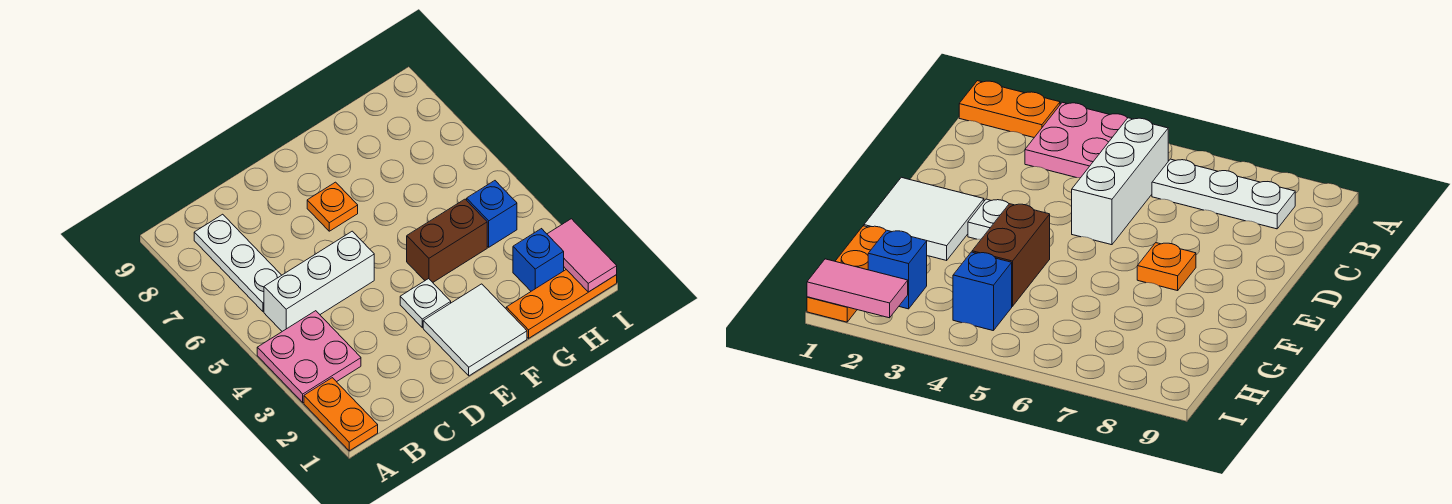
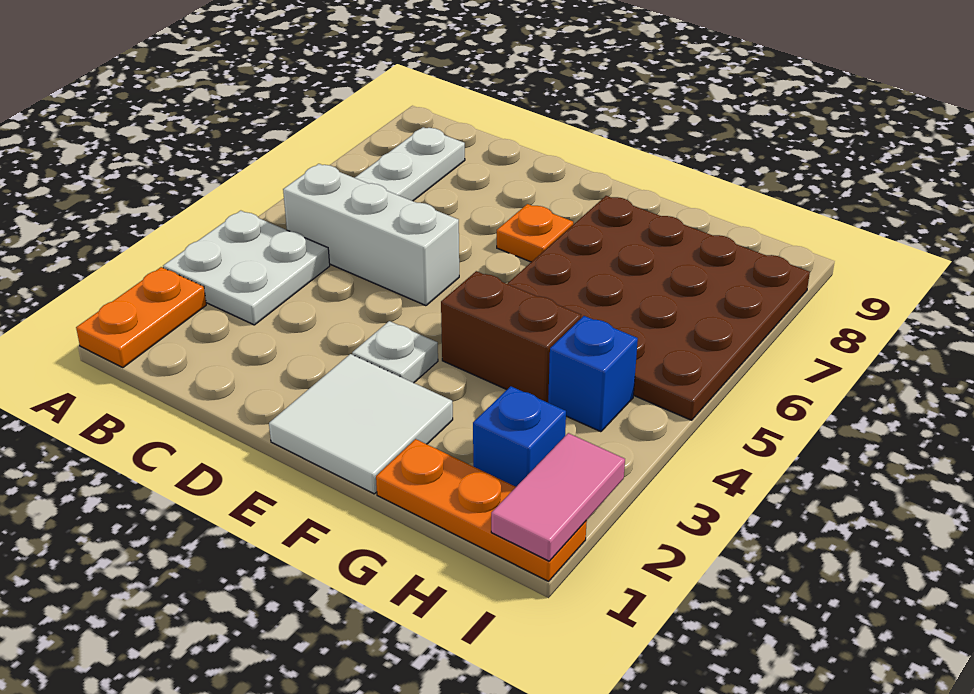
pink plate A3:B4 level 1 -> white plate A3:B4 level 1
none -> brown plate F5:I8 level 1

